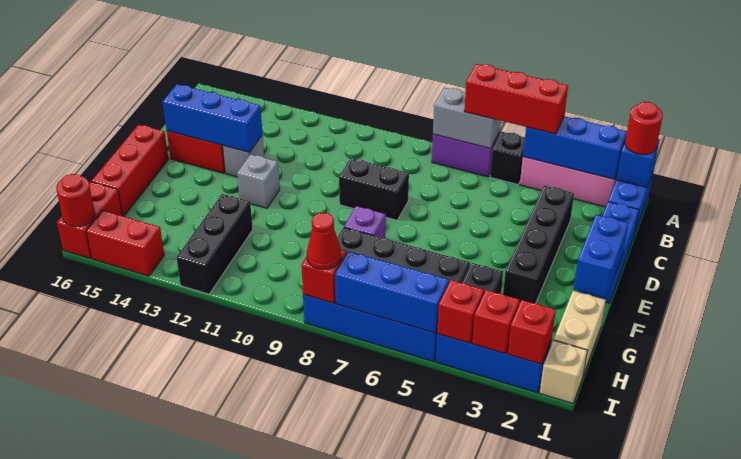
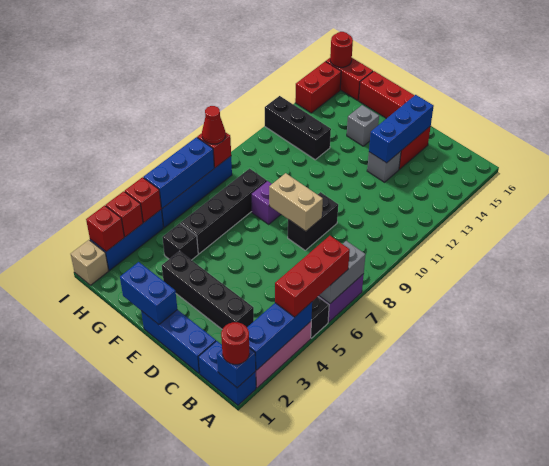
grey brick E12 level 1 -> grey brick F14 level 1
tan brick G1:H1 level 1 -> tan brick D8:E8 level 2

